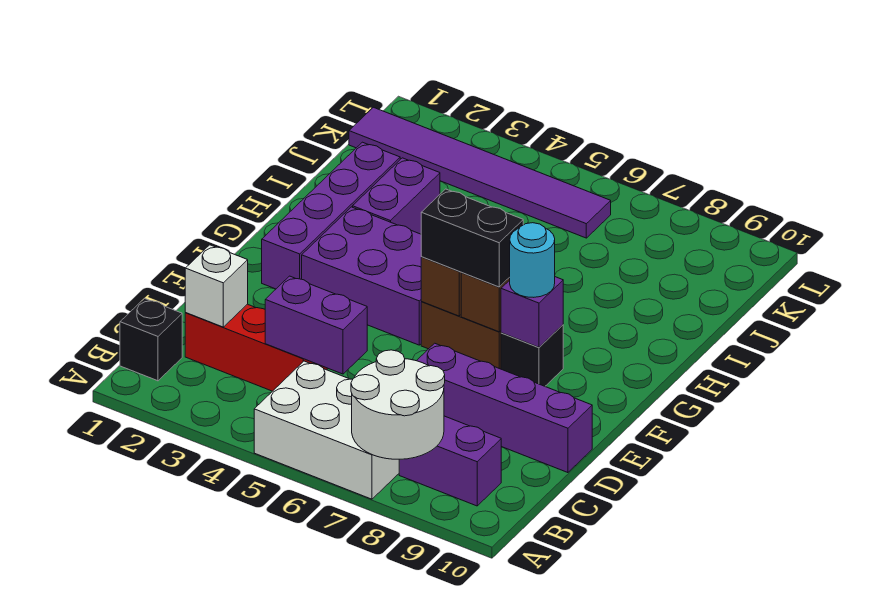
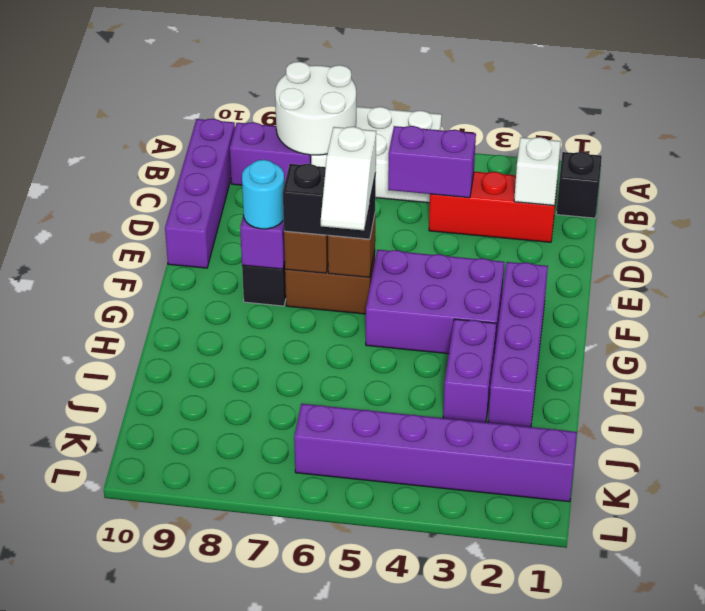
purple brick D7:D10 level 1 -> purple brick B10:E10 level 1
none -> white slope F6:G6 level 4 top F
purple tile K1:K6 level 1 -> purple brick K1:K6 level 1

